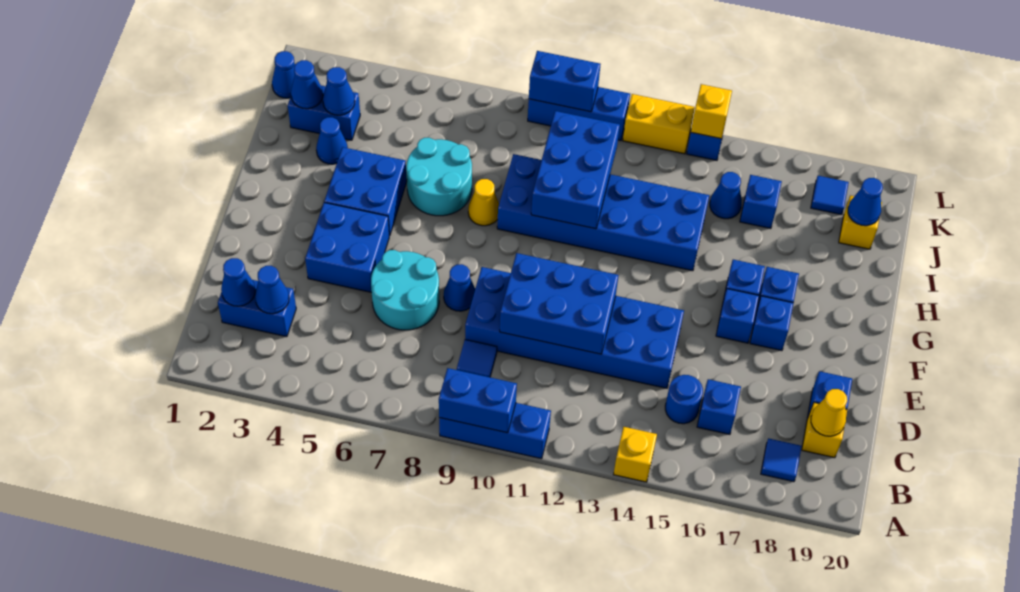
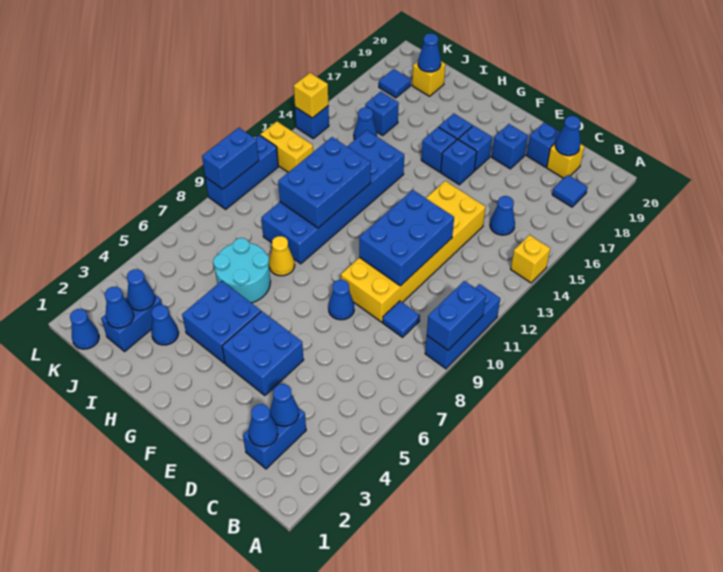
blue round brick C15 level 1 -> blue cone C15 level 1
blue brick C16 level 1 -> blue brick E18 level 1
yellow cone C19 level 2 -> blue cone C19 level 2
cyan round brick D6:E7 level 1 -> none
blue brick D9:E14 level 1 -> yellow brick D9:E14 level 1
blue brick H10:J11 level 2 -> blue brick H10:I12 level 2
yellow brick L12:L13 level 1 -> yellow brick K12:L12 level 1

